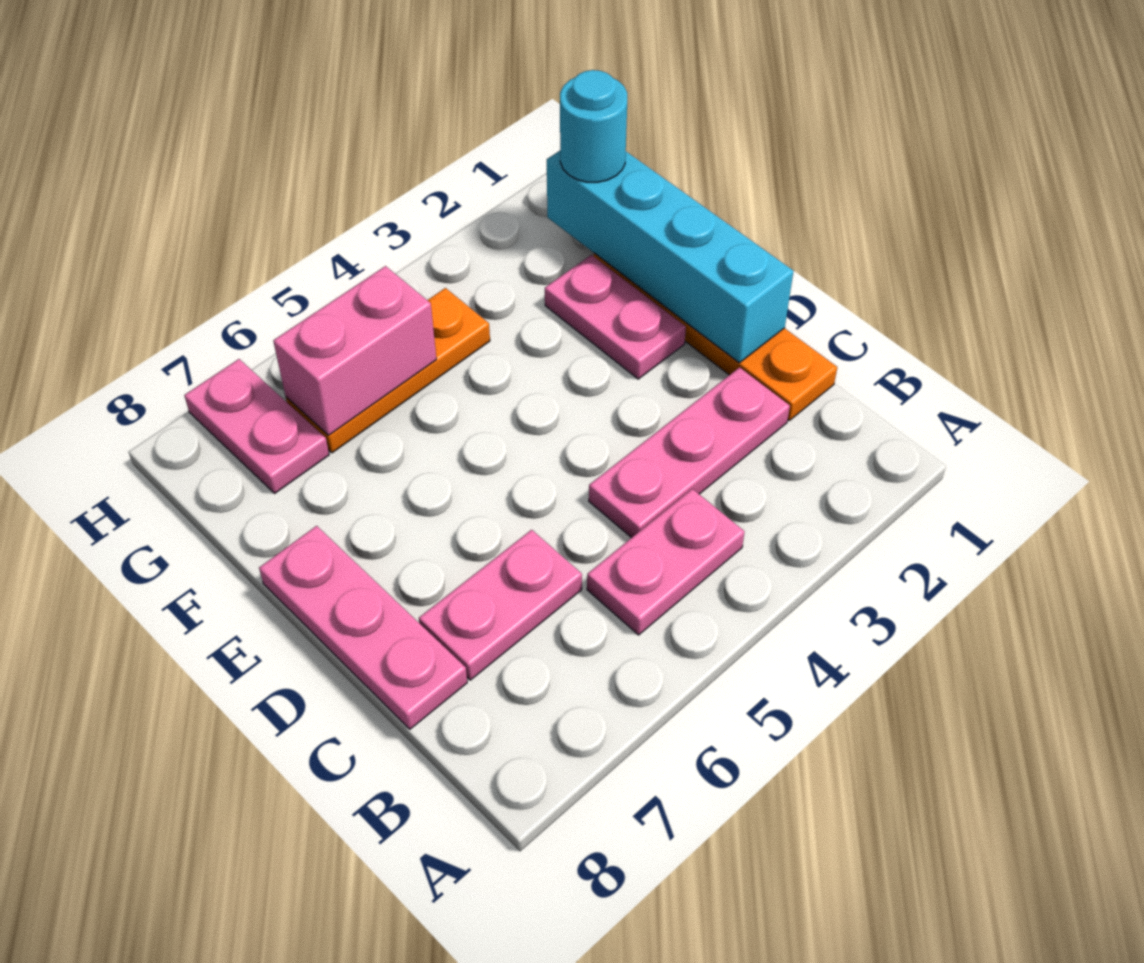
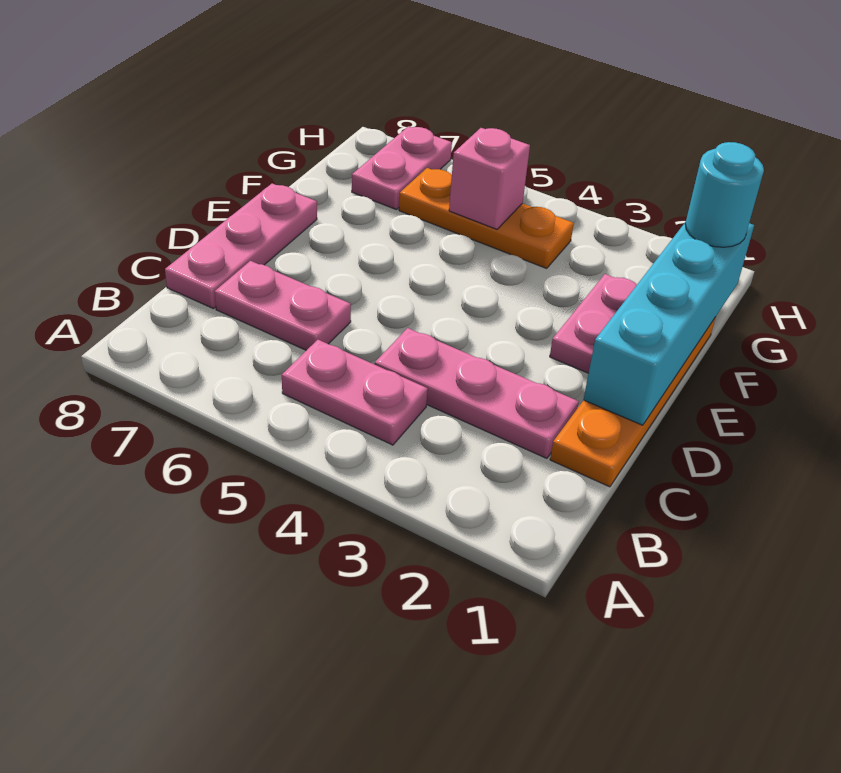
pink brick G5:G6 level 2 -> pink brick G5 level 2

